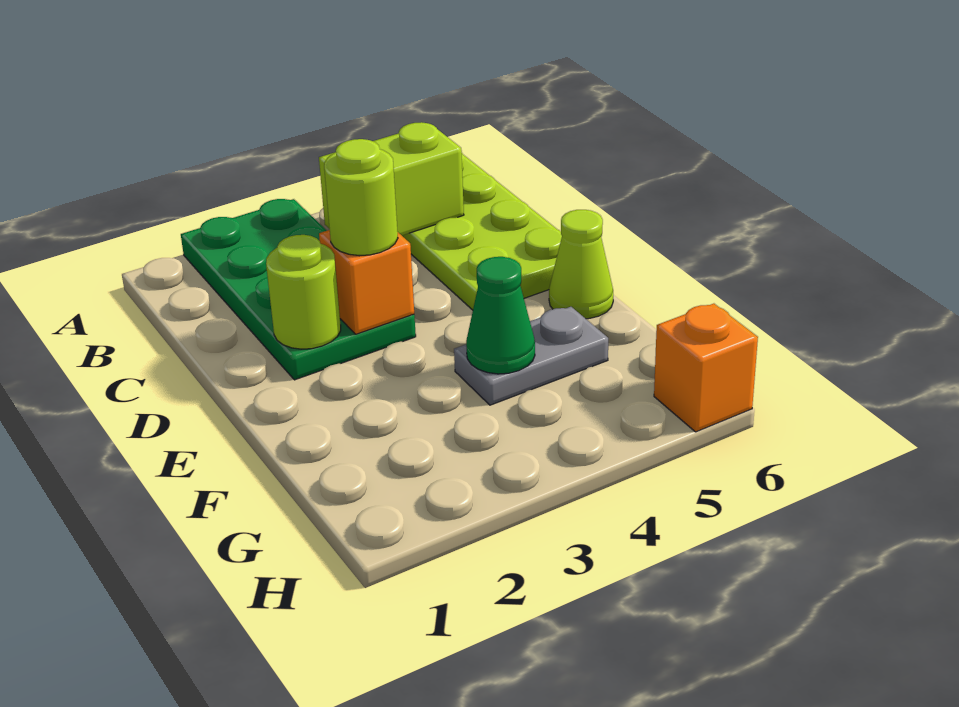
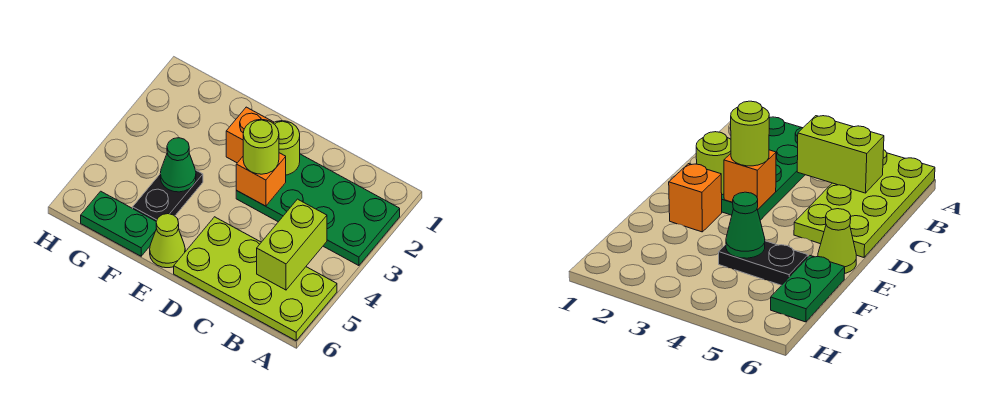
grey plate F4:F5 level 1 -> black plate F4:F5 level 1
none -> green plate F6:G6 level 1
orange brick H6 level 1 -> orange brick E2 level 1

